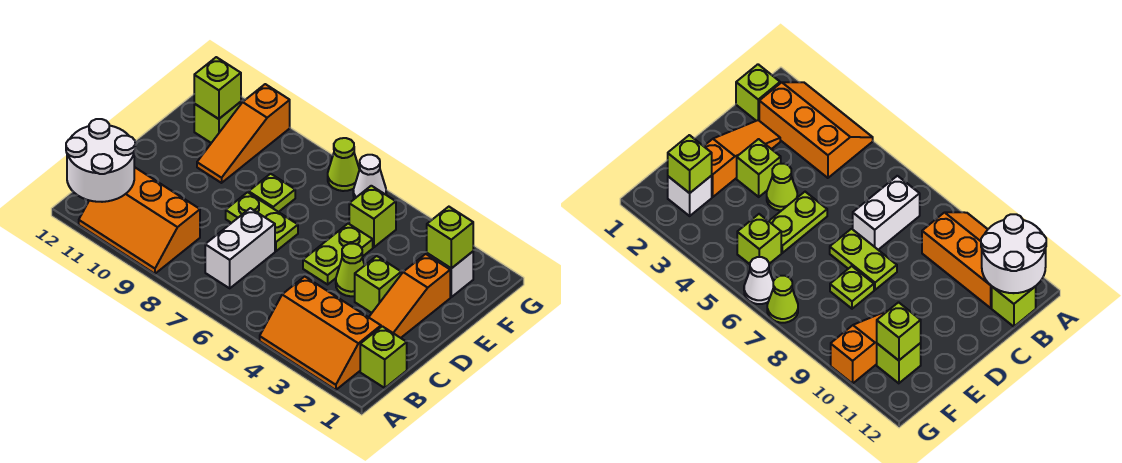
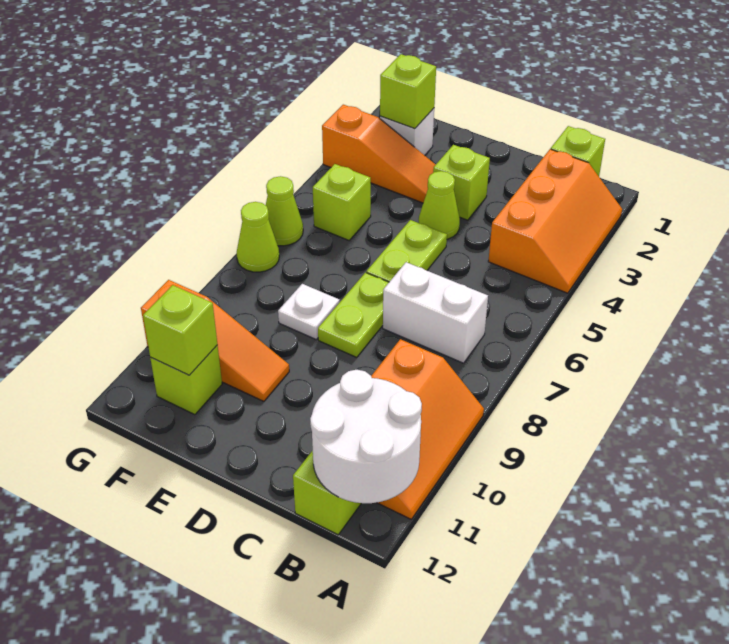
orange slope C2:E2 level 1 top E -> orange slope E3:G3 level 1 top G
lime plate D5:E5 level 1 -> lime plate D5:D6 level 1
lime plate E8 level 1 -> white plate E8 level 1
white cone G6 level 1 -> lime cone G6 level 1

